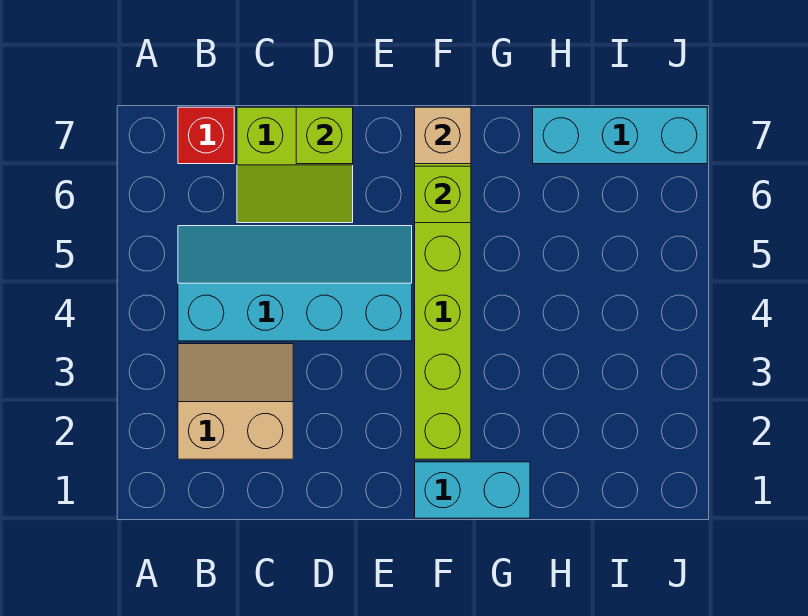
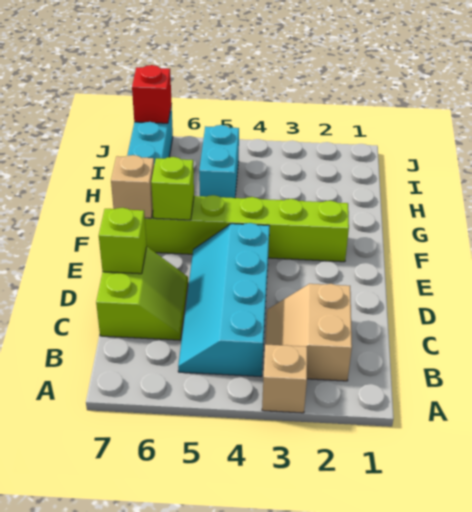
none -> tan brick A3 level 1
red brick B7 level 1 -> red brick J7 level 2
cyan brick F1:G1 level 1 -> cyan brick H5:I5 level 1

